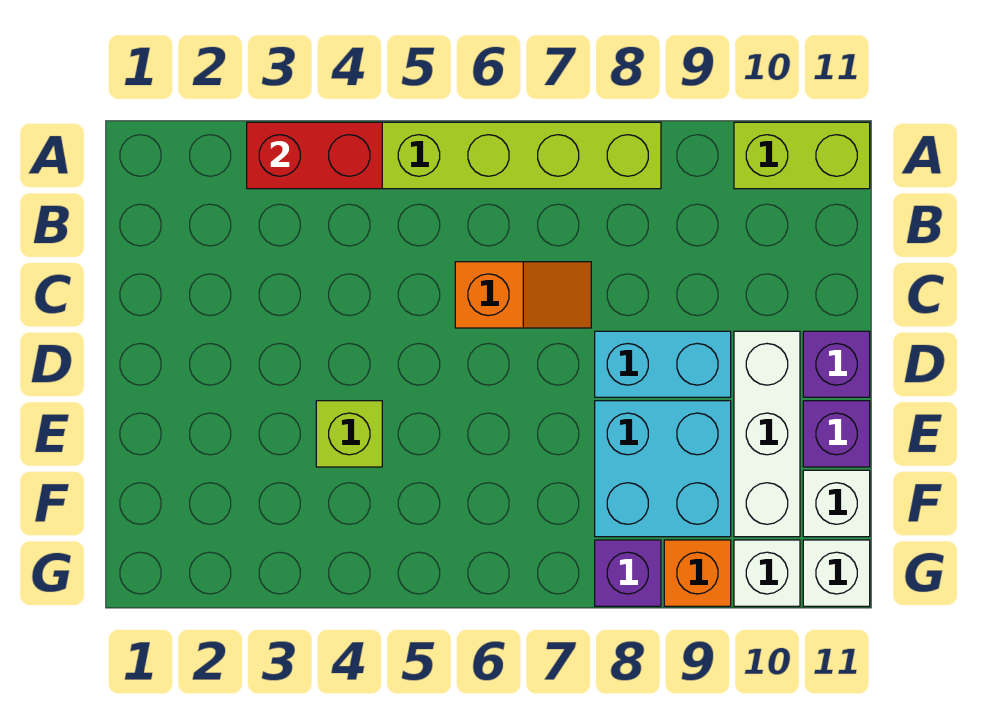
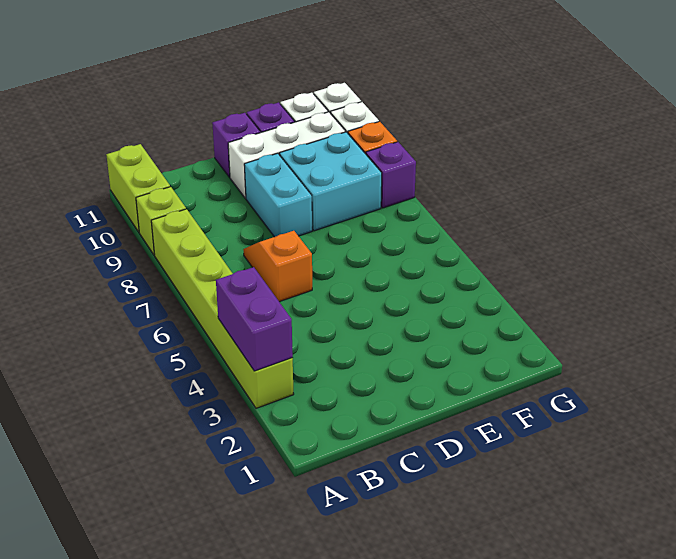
red brick A3:A4 level 2 -> purple brick A3:A4 level 2
lime brick E4 level 1 -> lime brick A9 level 1

